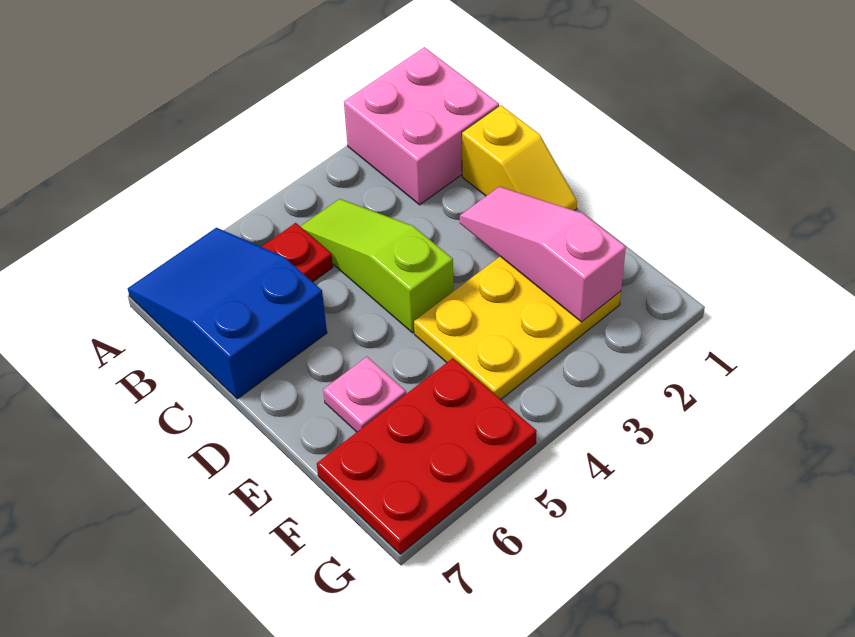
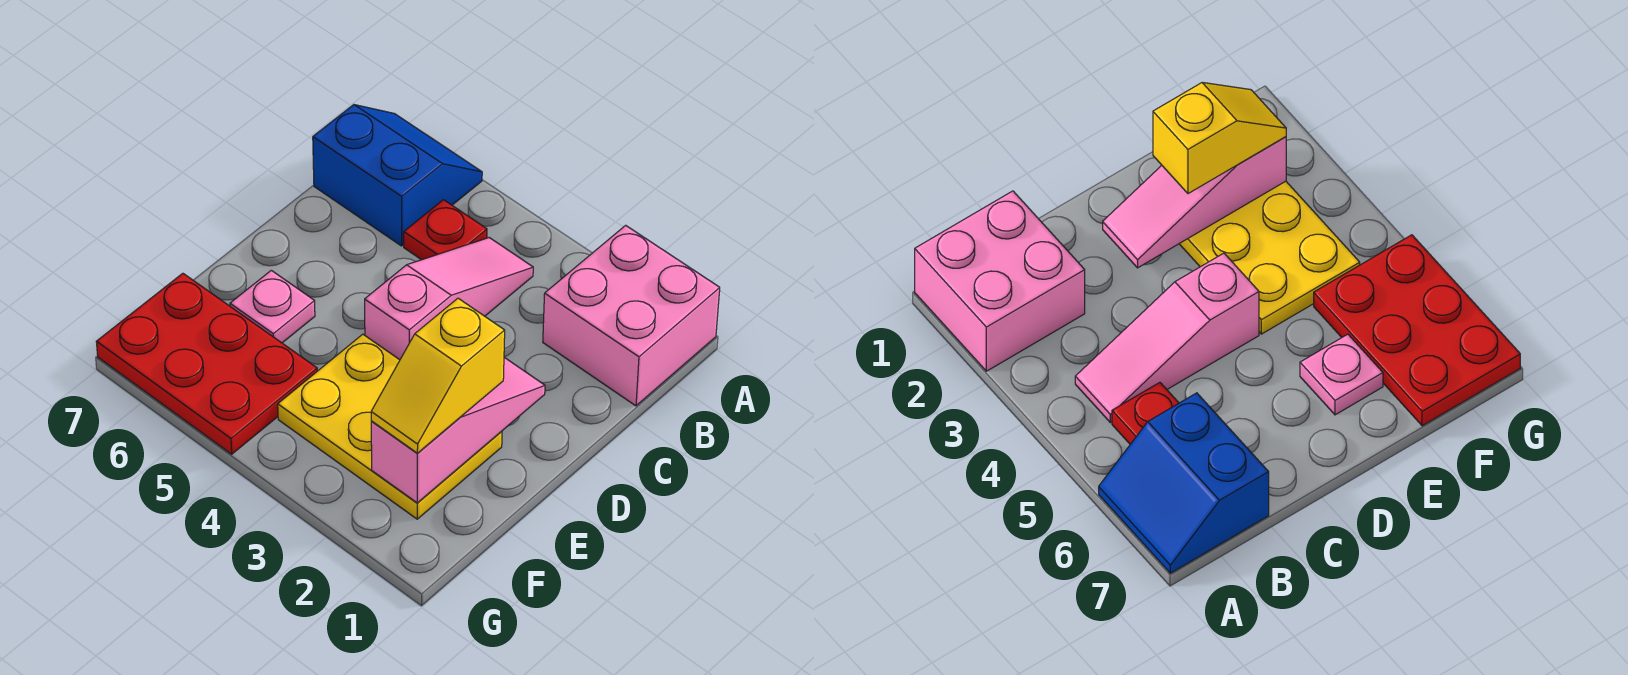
blue slope A6:C7 level 1 top C -> blue slope A6:B7 level 1 top B
lime slope B4:D4 level 1 top D -> pink slope B4:D4 level 1 top D
yellow slope C1:D1 level 1 top C -> yellow slope E2:F2 level 3 top E

